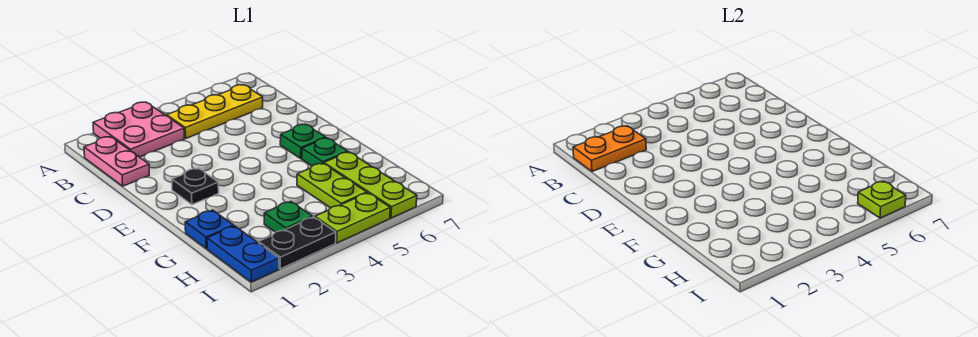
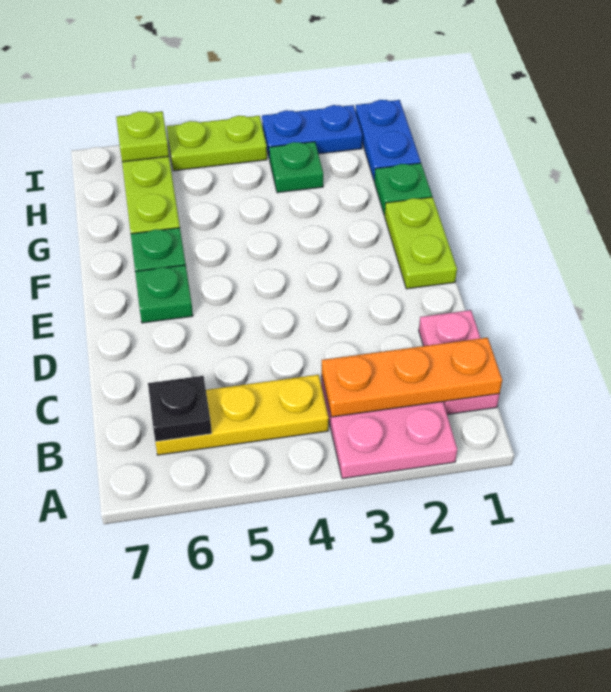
orange plate B1:B2 level 2 -> orange plate B1:B3 level 2
black plate E2 level 1 -> black plate B6 level 2
blue plate G1 level 1 -> green plate G1 level 1
lime plate G5:H5 level 1 -> lime plate E1:F1 level 1
black plate I2:I3 level 1 -> blue plate I2:I3 level 1

